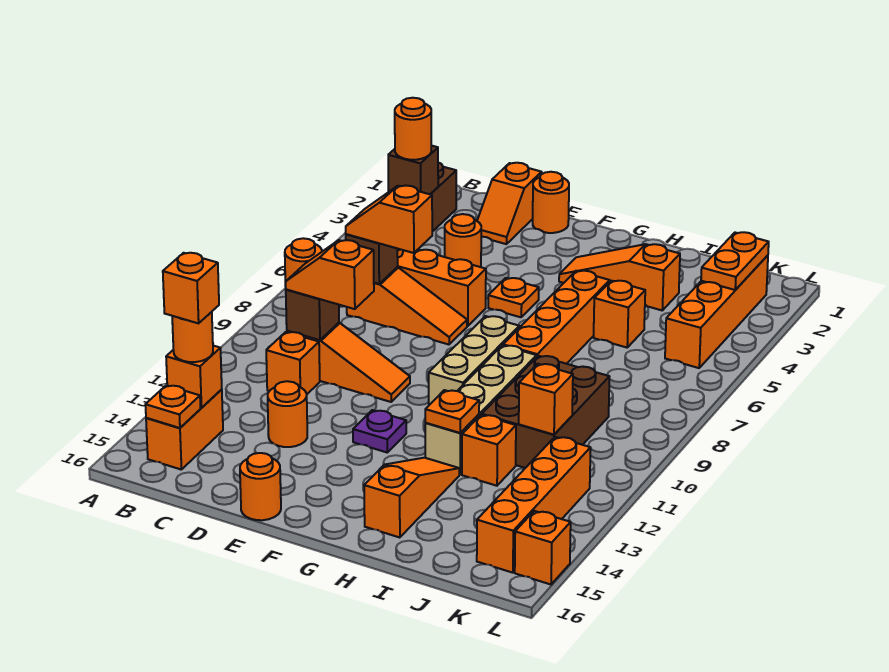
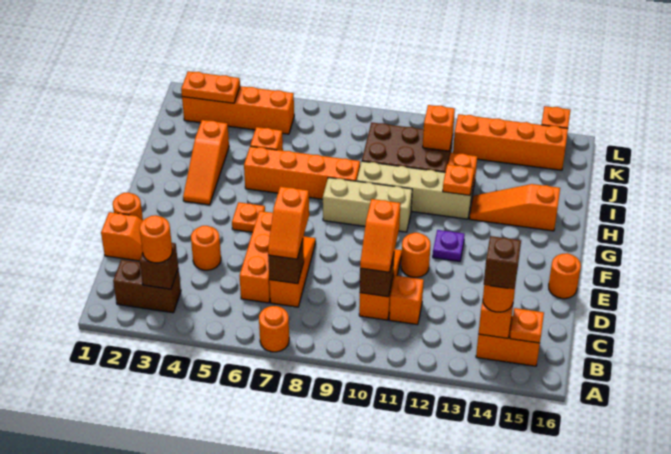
orange brick B14 level 4 -> brown brick B14 level 4
orange round brick D13 level 1 -> orange round brick E11 level 1

